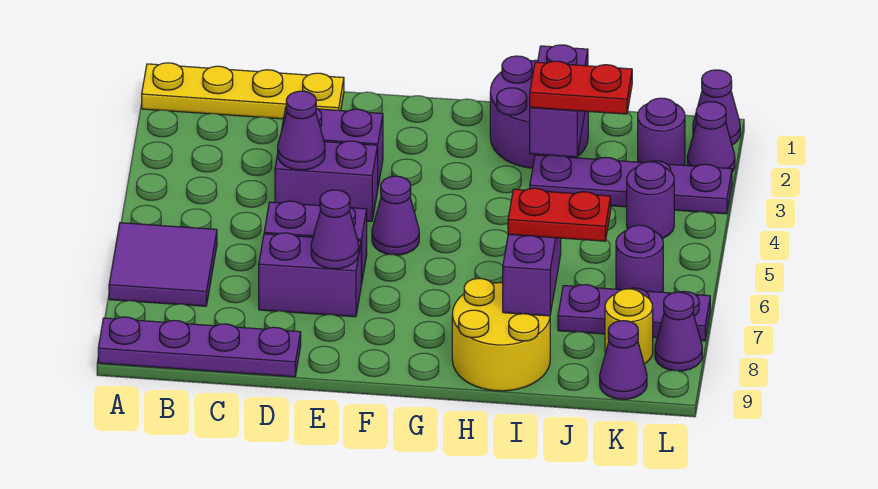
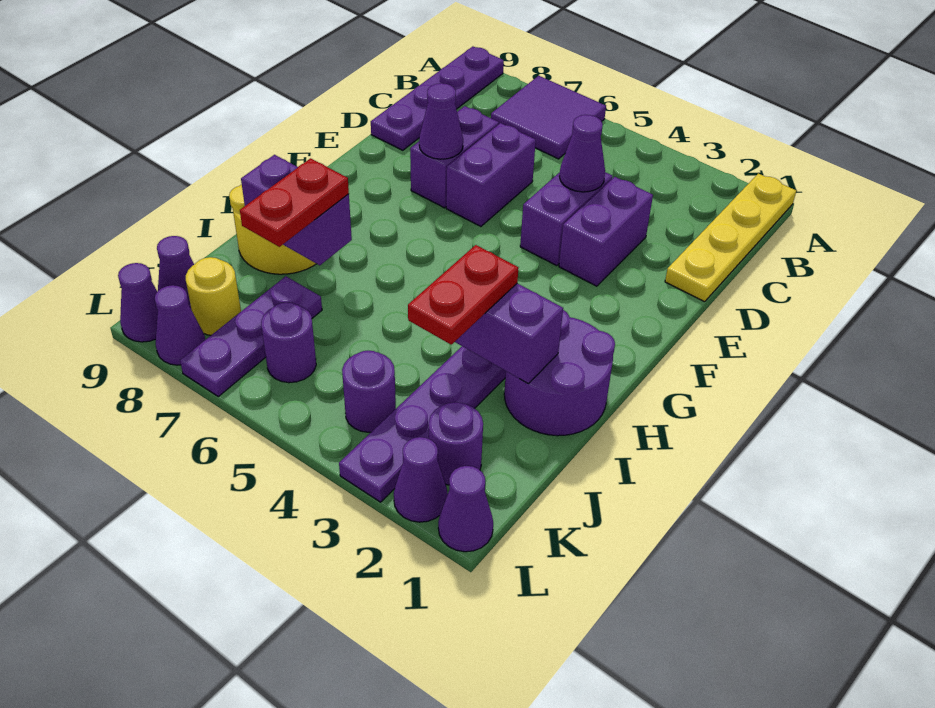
purple cone F5 level 1 -> purple cone L9 level 1

